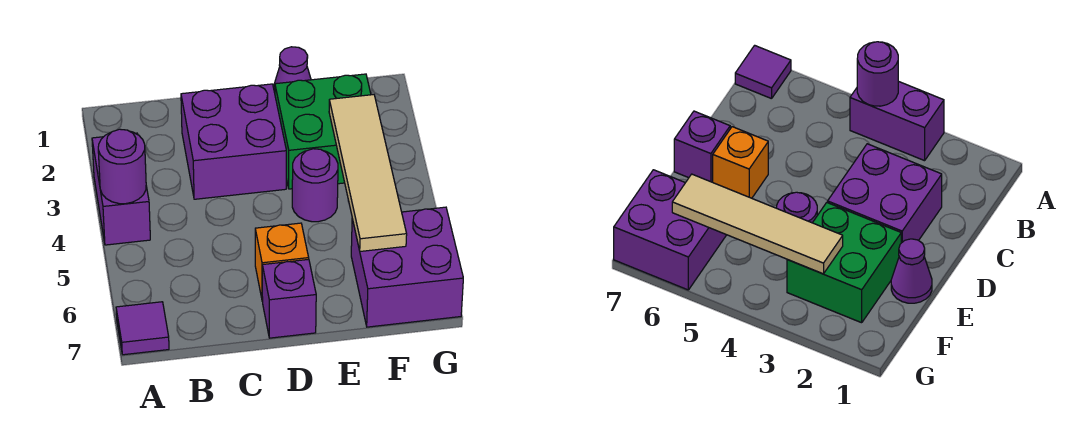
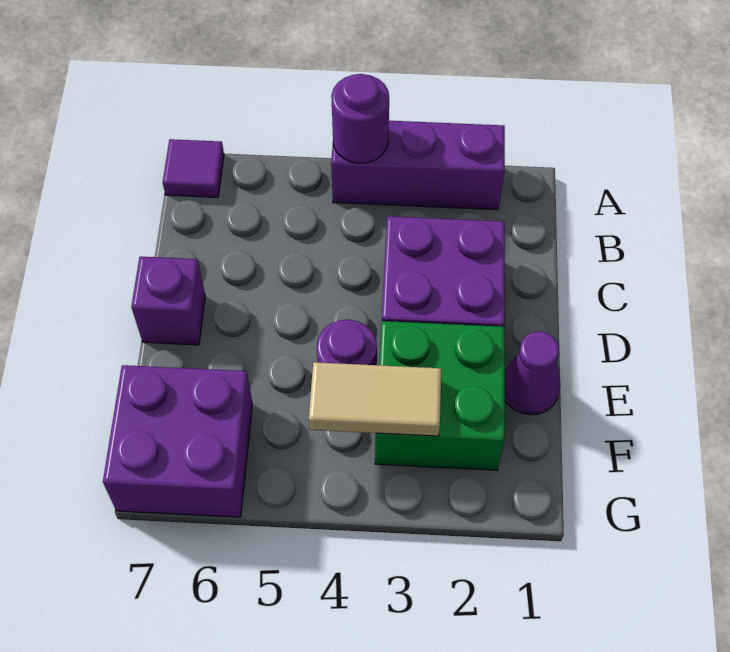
purple brick A3:A4 level 1 -> purple brick A2:A4 level 1
orange brick D6 level 1 -> none
tan tile F3:F6 level 2 -> tan tile F3:F4 level 2

